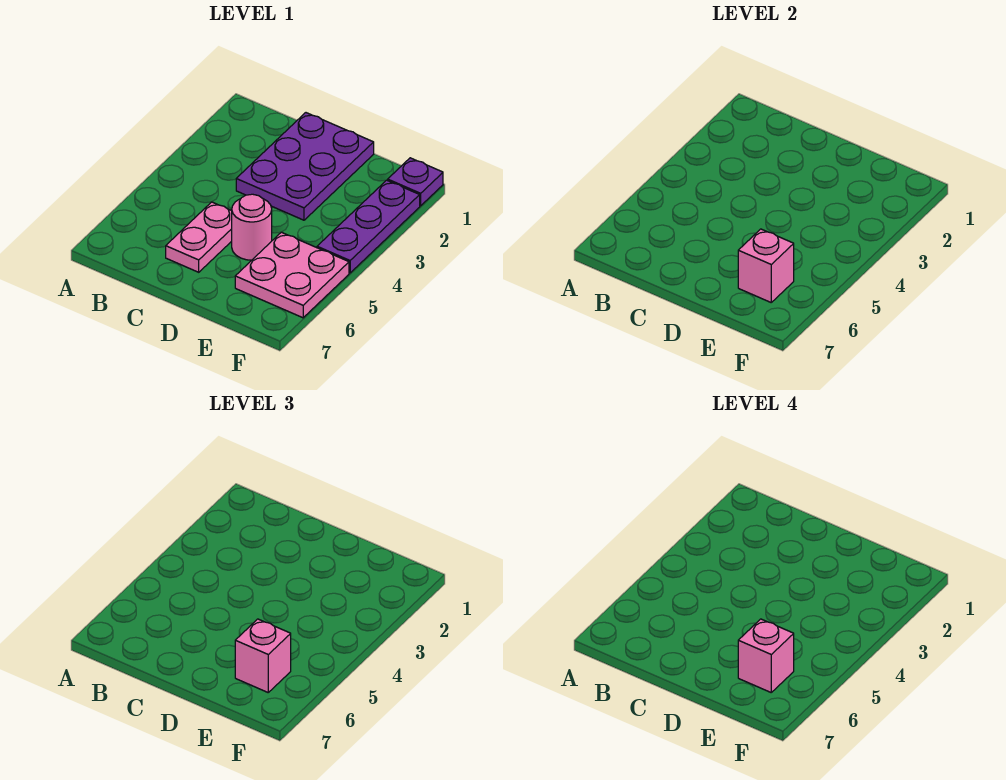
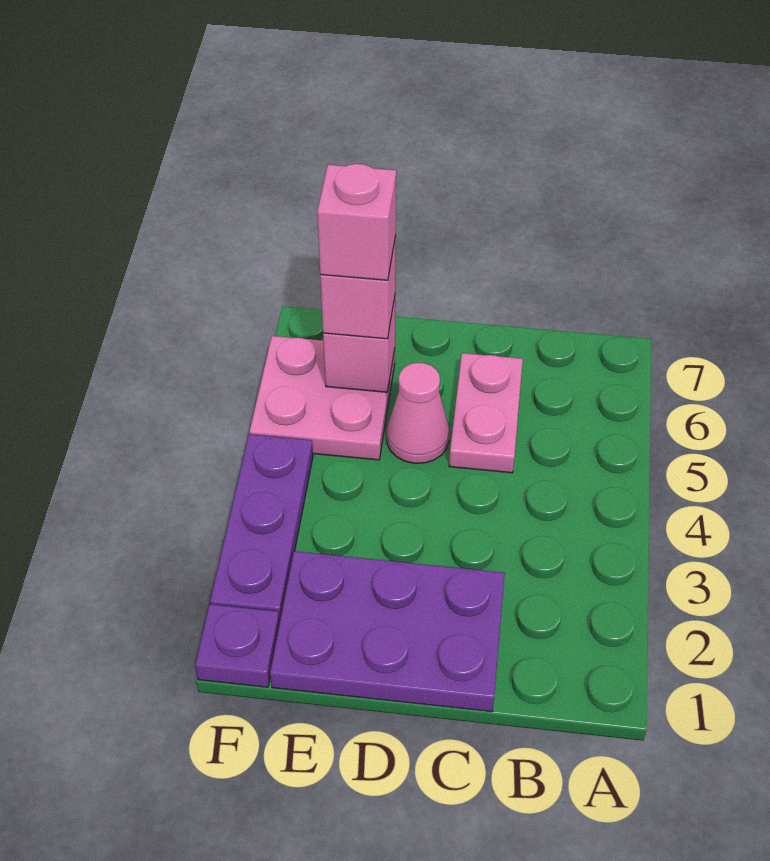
purple plate C1:D3 level 1 -> purple plate C1:E2 level 1
pink round brick D5 level 1 -> pink cone D5 level 1

